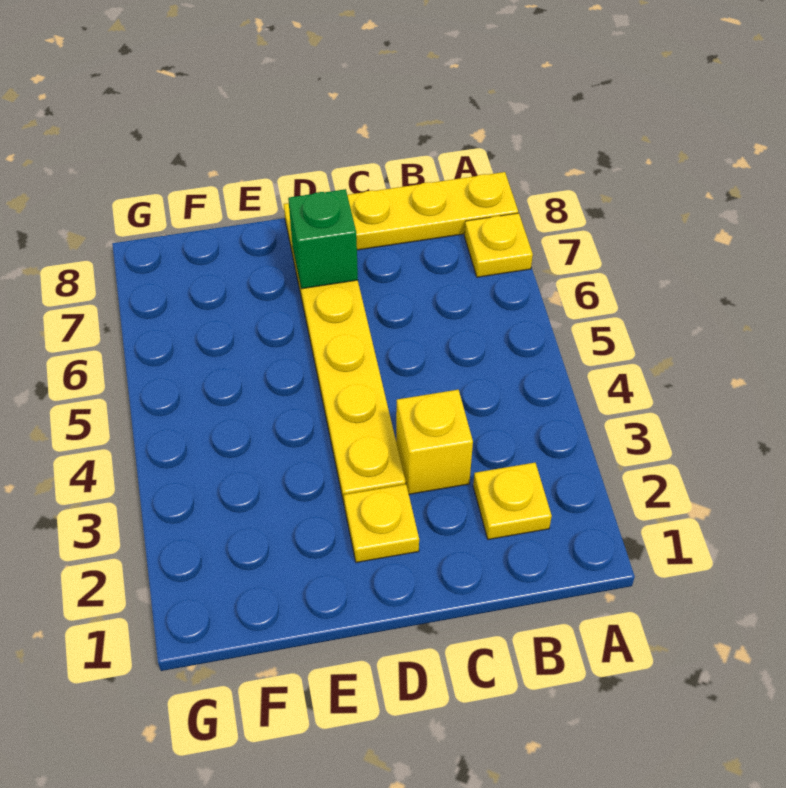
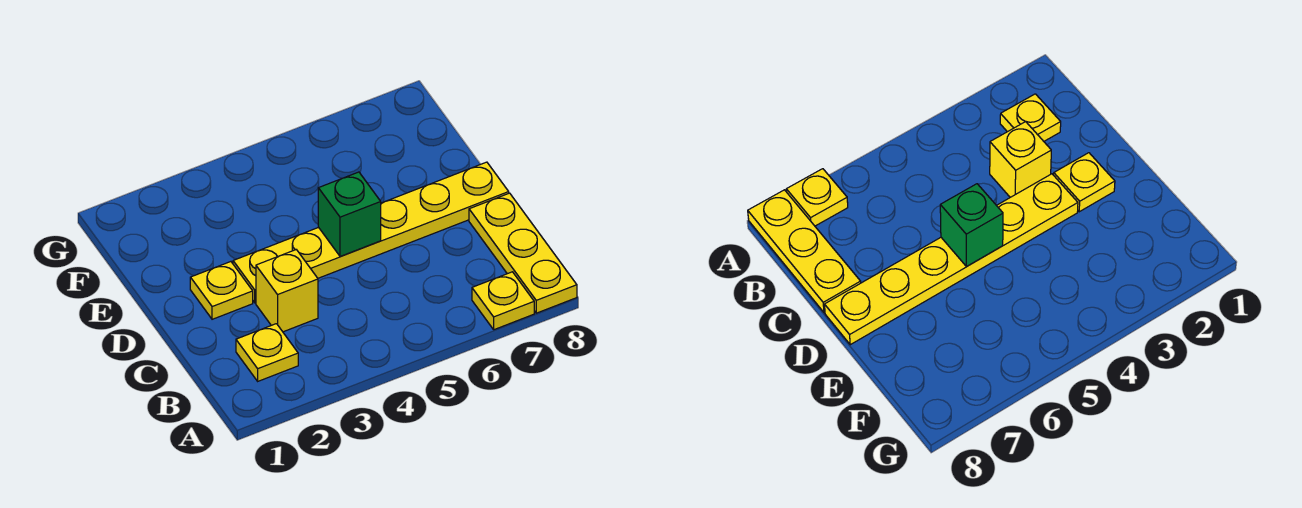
green brick D7 level 2 -> green brick D5 level 2

